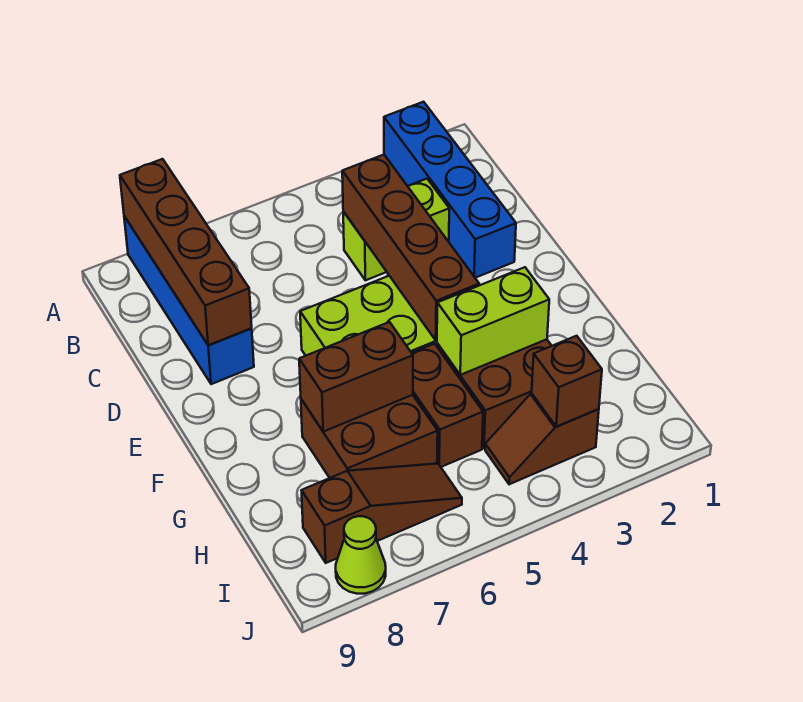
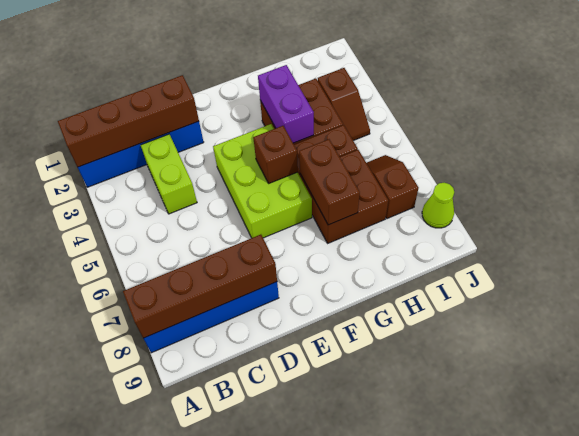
brown brick C4:F4 level 2 -> brown brick A2:D2 level 2
lime brick G3:G4 level 2 -> purple brick G3:G4 level 2
brown brick I3 level 2 -> brown brick F5 level 2
brown slope I6:I8 level 1 top 8 -> brown slope I6:I7 level 1 top 7

